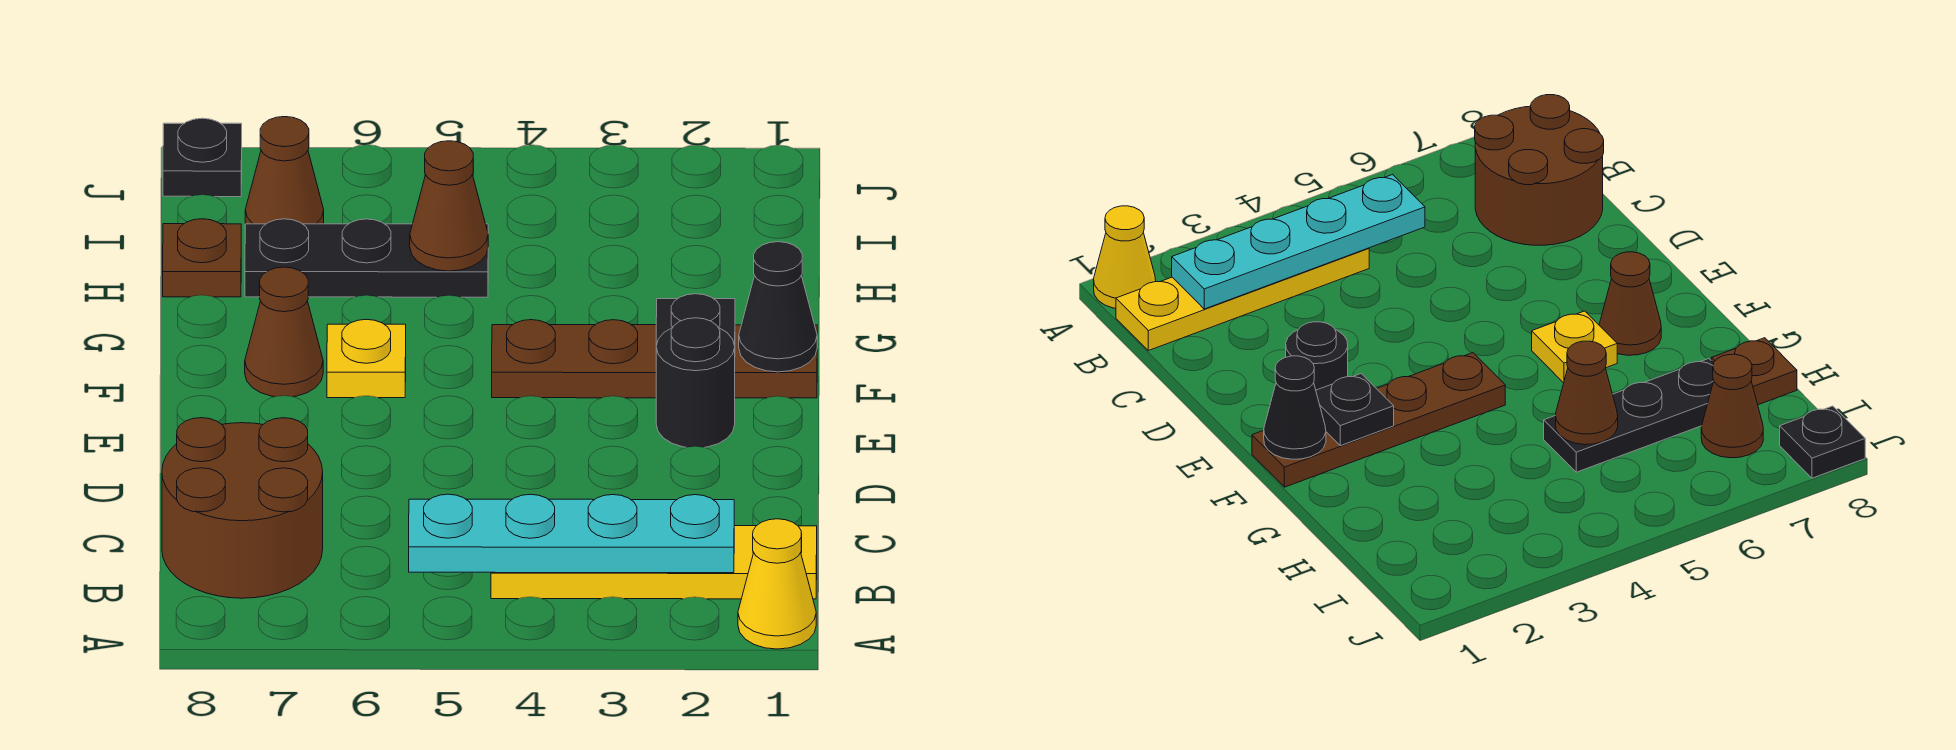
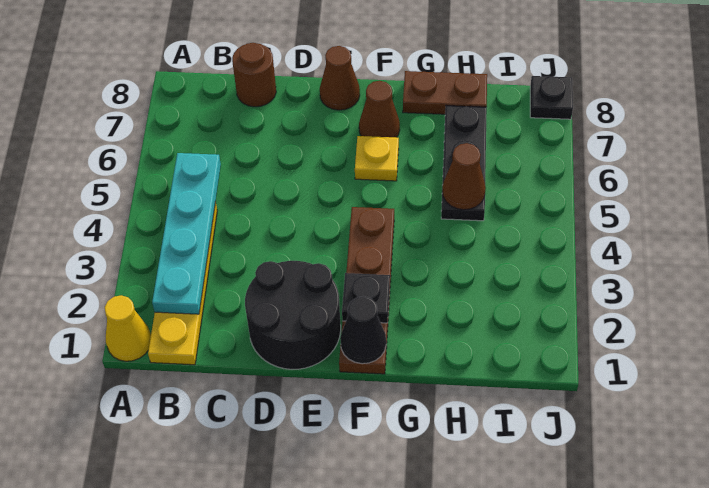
brown round brick B7:C8 level 1 -> brown round brick C8 level 1
black round brick E2 level 1 -> black round brick D1:E2 level 1
brown plate H8 level 1 -> brown plate G8:H8 level 1
brown cone I7 level 1 -> brown cone E8 level 1

